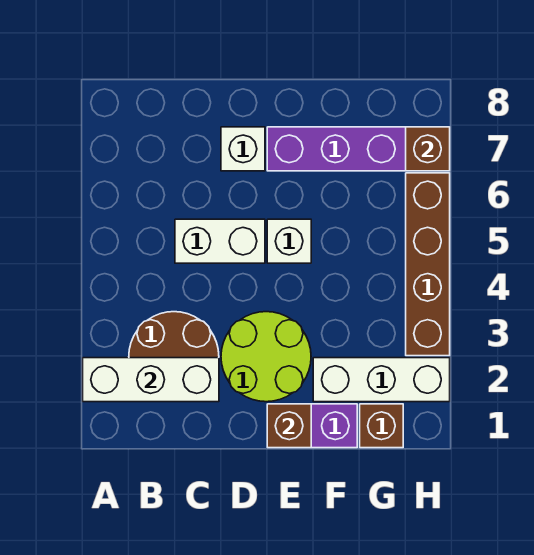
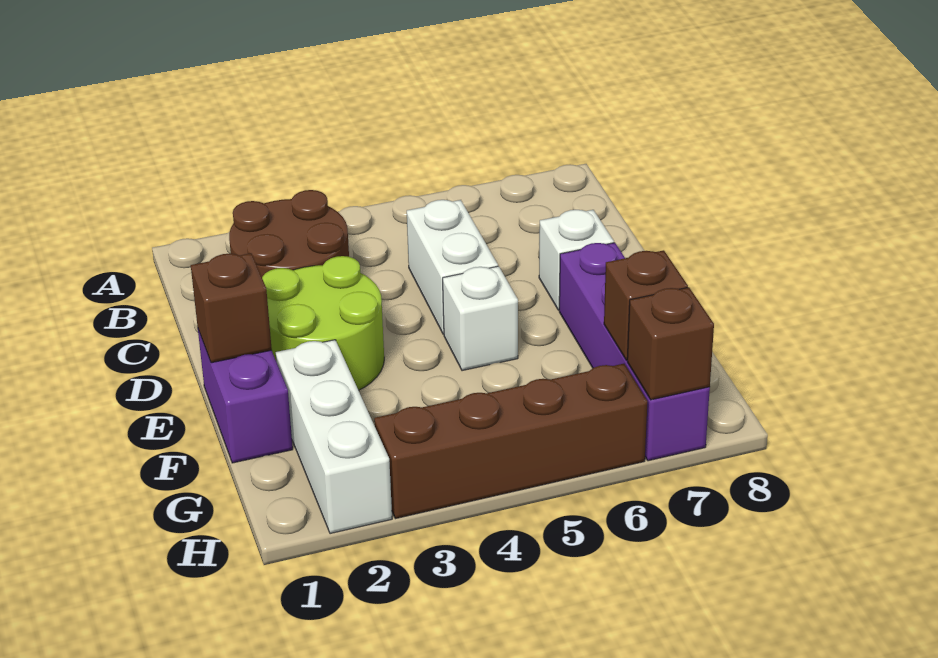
white brick A2:C2 level 2 -> none
brown brick G1 level 1 -> brown brick G7 level 2

